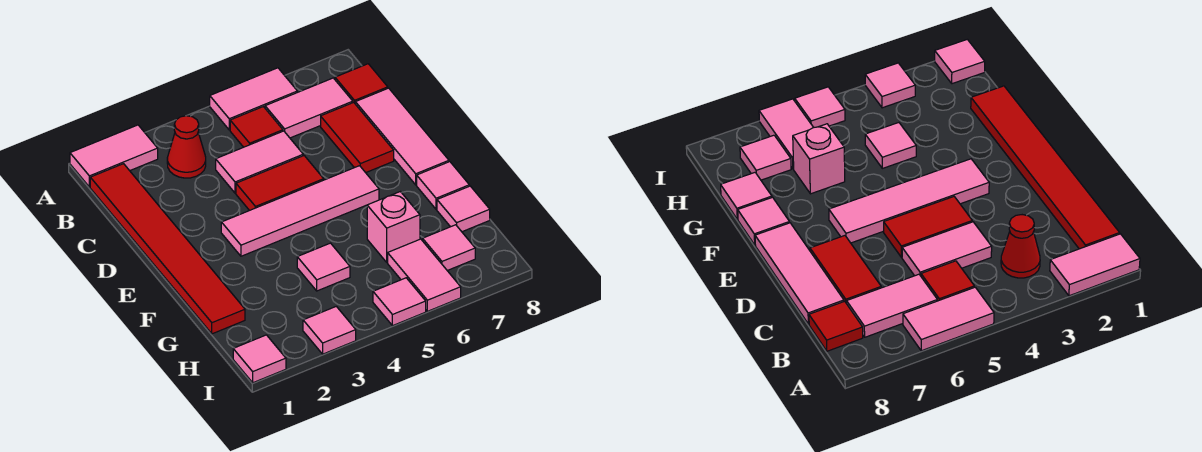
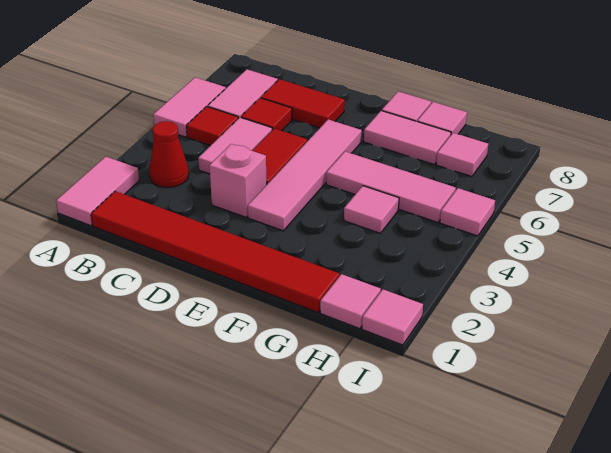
red tile B8 level 1 -> red tile C6 level 1
pink tile C8:E8 level 1 -> pink tile F5:H5 level 1
pink brick G6 level 1 -> pink brick D3 level 1
pink tile H6:I6 level 1 -> pink tile F7:G7 level 1
pink tile I3 level 1 -> pink tile H1 level 1

